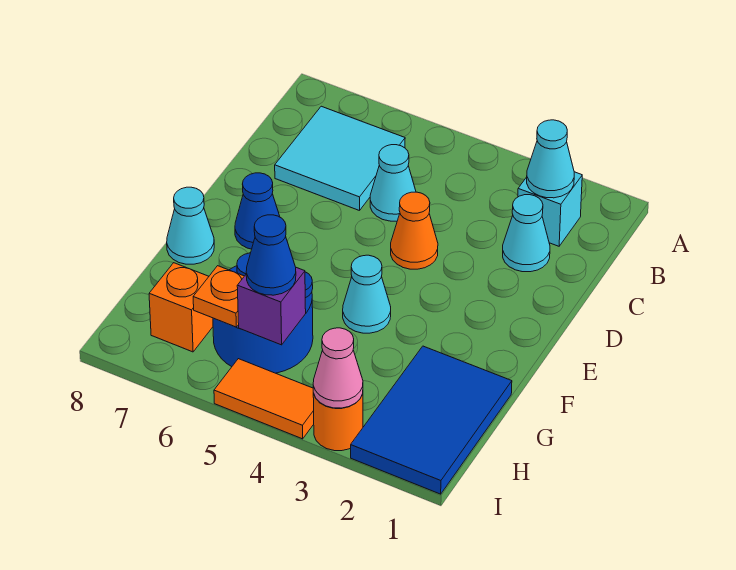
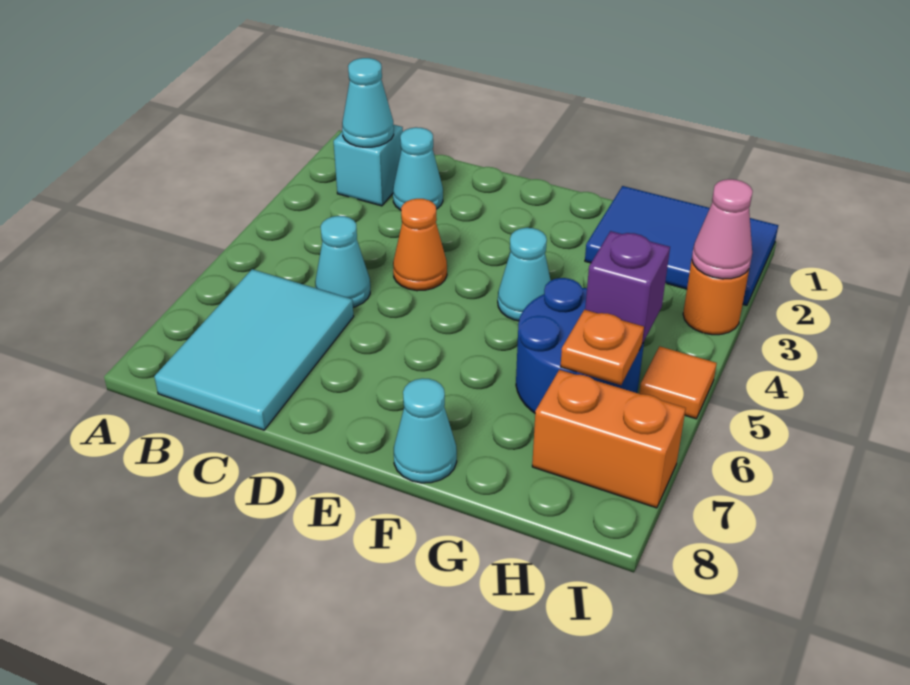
cyan tile B6:C7 level 1 -> cyan tile B6:C8 level 1
blue cone E7 level 1 -> none
blue cone H5 level 3 -> none
orange brick H7 level 1 -> orange brick H7:I7 level 1
orange tile I4:I5 level 1 -> orange tile I5 level 1

